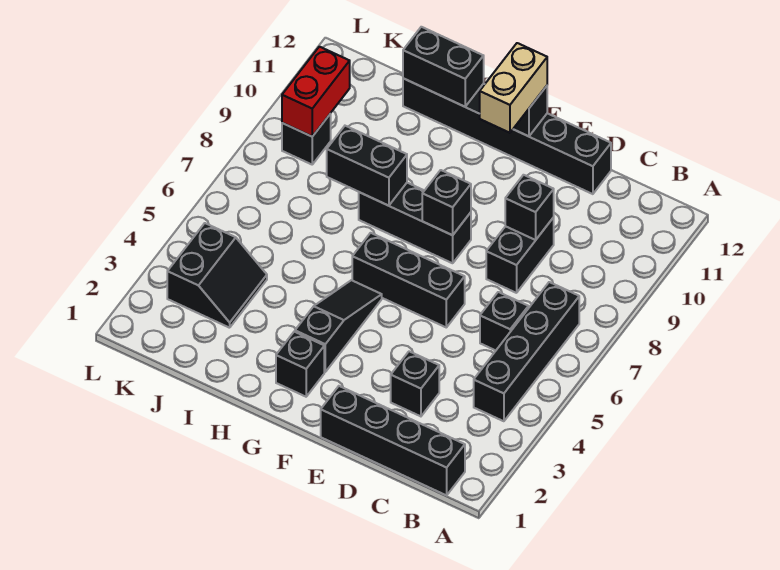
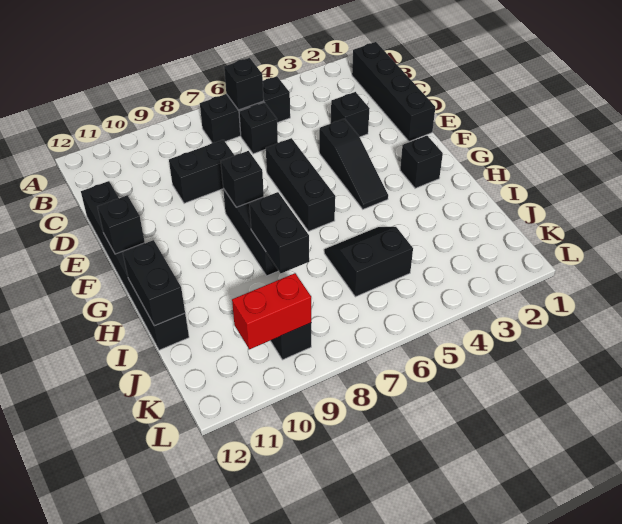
black brick B4:B7 level 1 -> black brick B5:B7 level 1
black brick D9 level 2 -> black brick B6 level 2
tan brick F11:F12 level 3 -> none
black slope G3:G5 level 1 top 3 -> black slope E4:G4 level 1 top E
black slope J3:K4 level 1 top K -> black slope I5:J6 level 1 top J

